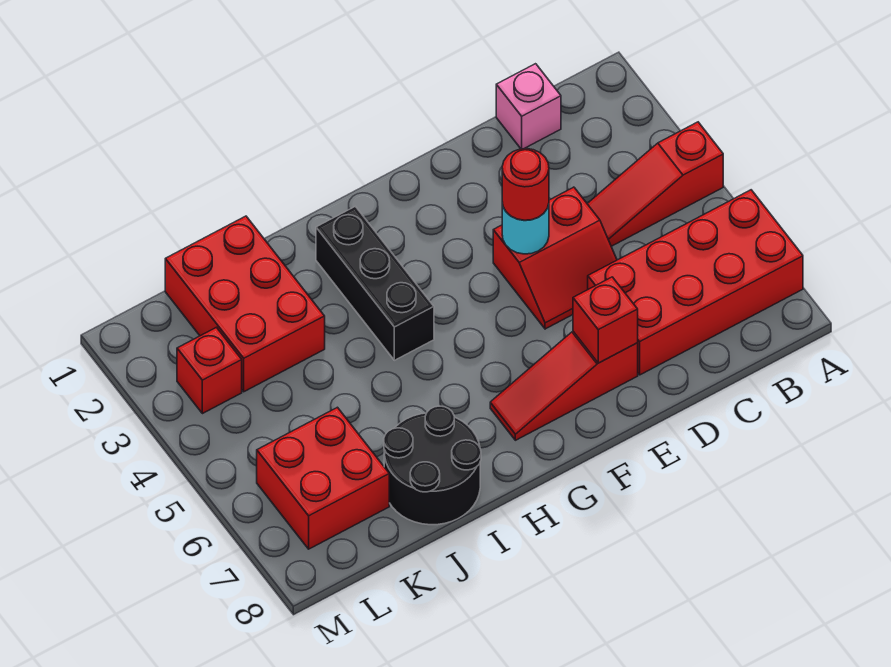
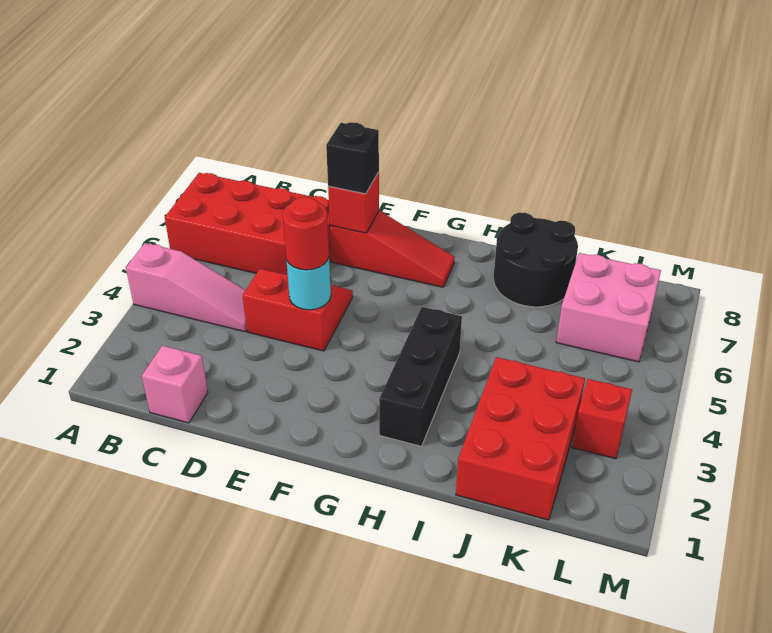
red slope A4:C4 level 1 top A -> pink slope A4:C4 level 1 top A
none -> black brick E7 level 3
red brick K6:L7 level 1 -> pink brick K6:L7 level 1

